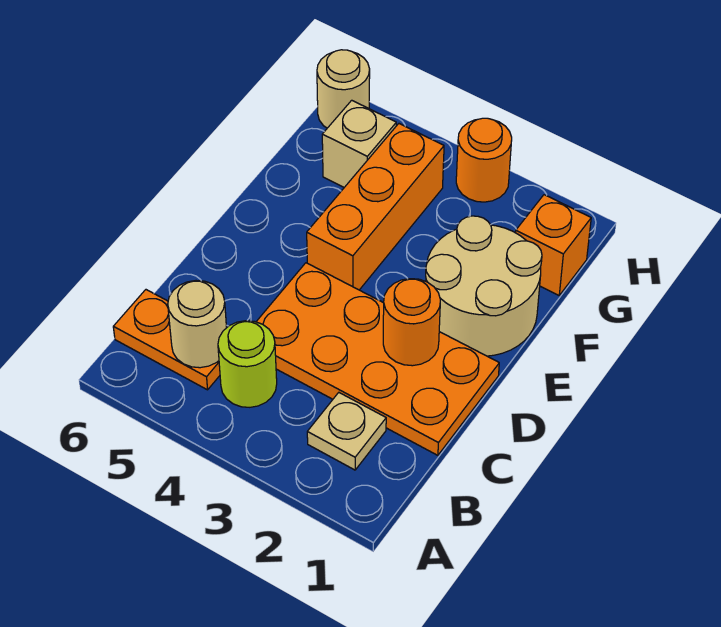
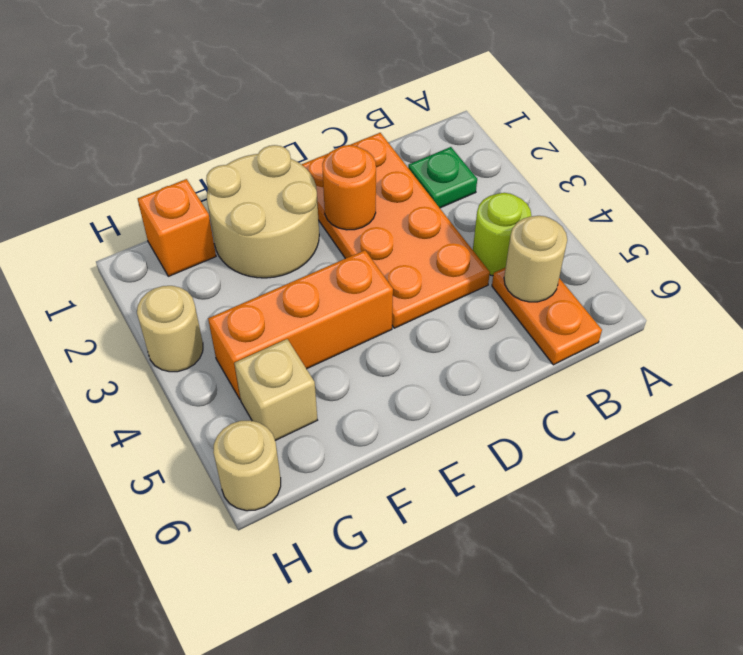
tan plate B2 level 1 -> green plate B2 level 1
orange round brick H3 level 1 -> tan round brick H3 level 1

